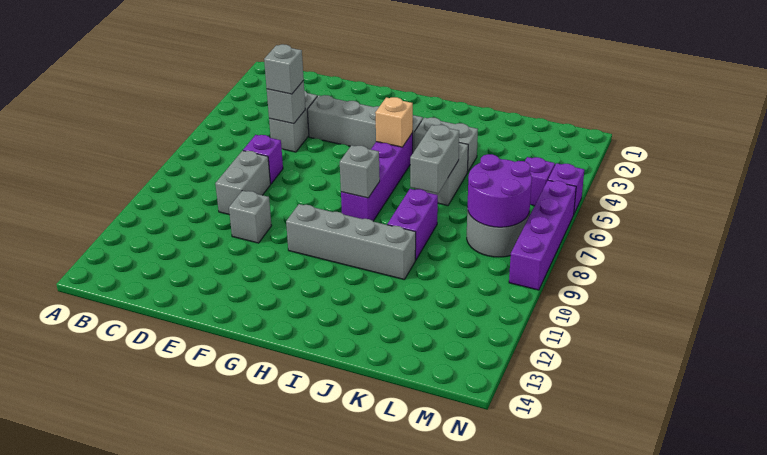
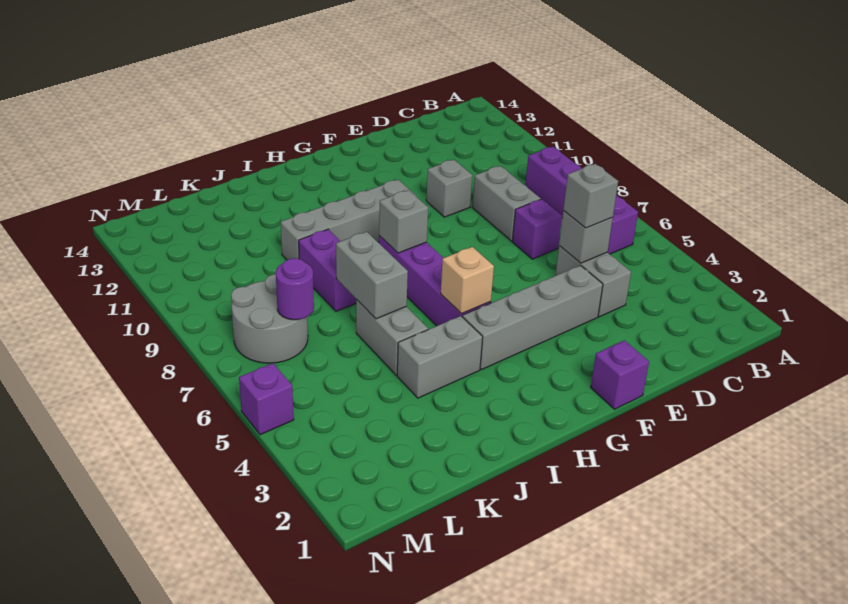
purple round brick L7:M8 level 2 -> purple round brick L7 level 2
purple brick M5 level 1 -> purple brick F1 level 1
purple brick N6:N9 level 1 -> purple brick B6:B9 level 1

